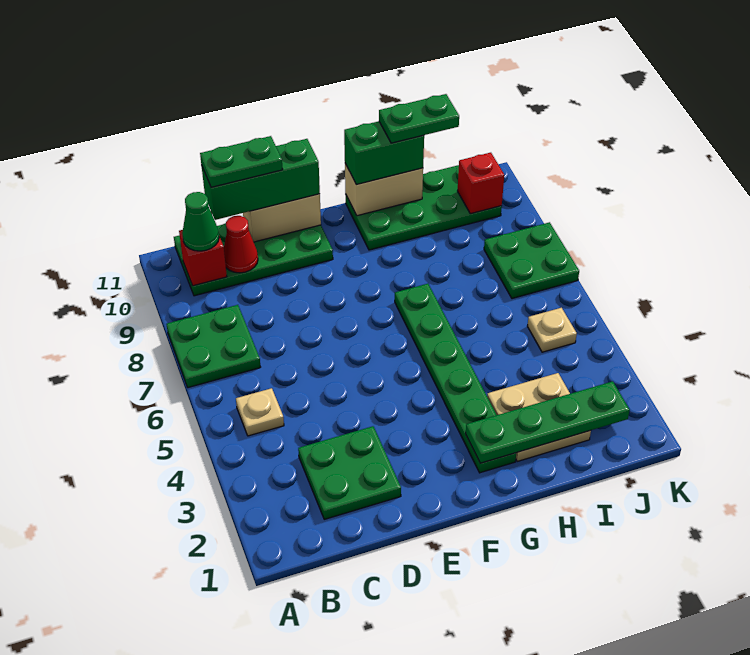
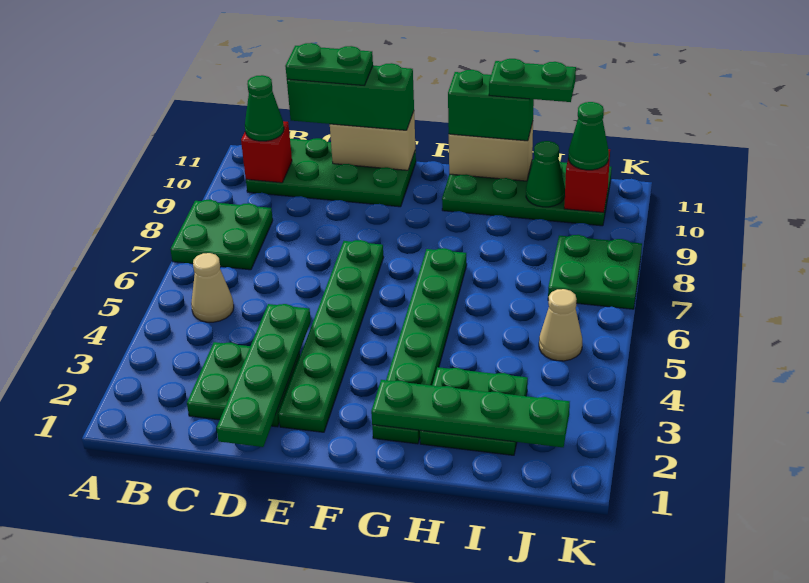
tan plate B5 level 1 -> tan cone B5 level 1
red cone C10 level 2 -> none
none -> green plate D1:D4 level 2
none -> green plate E2:E7 level 1
tan plate H2:I3 level 1 -> green plate H2:I3 level 1
none -> green cone I10 level 2
tan plate J5 level 1 -> tan cone J5 level 1
none -> green cone J10 level 3

